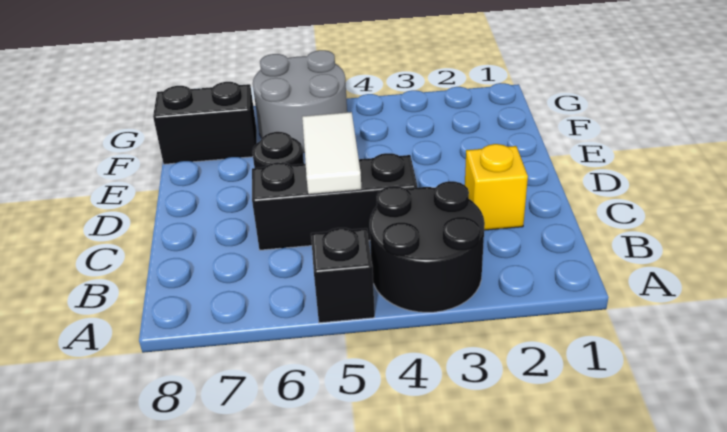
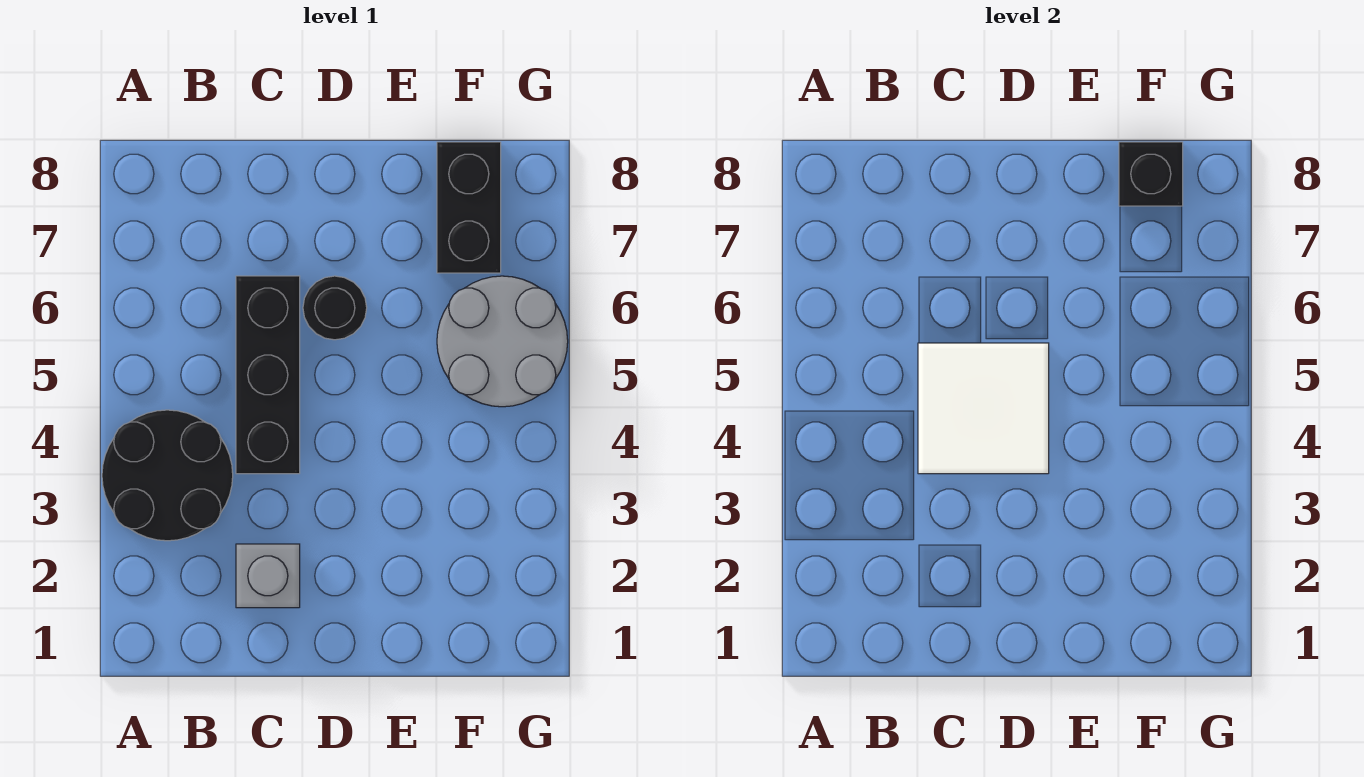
black brick A5 level 1 -> black brick F8 level 2
yellow brick C2 level 1 -> grey brick C2 level 1
white tile C5:D5 level 2 -> white tile C4:D5 level 2

